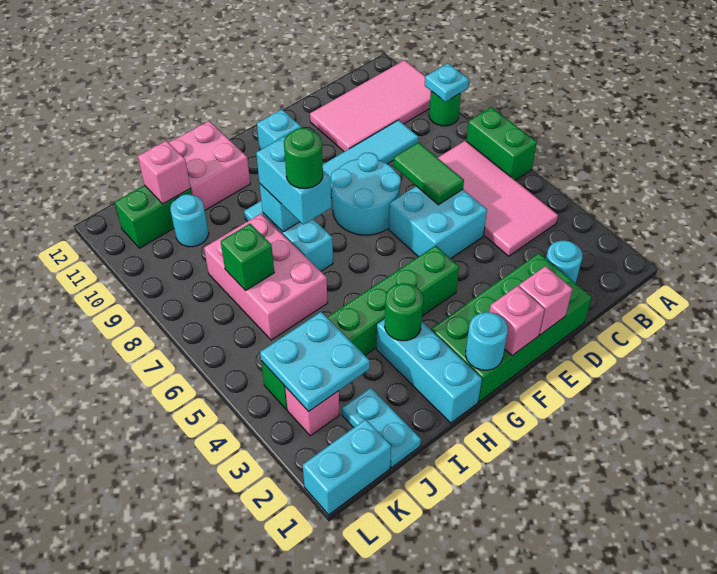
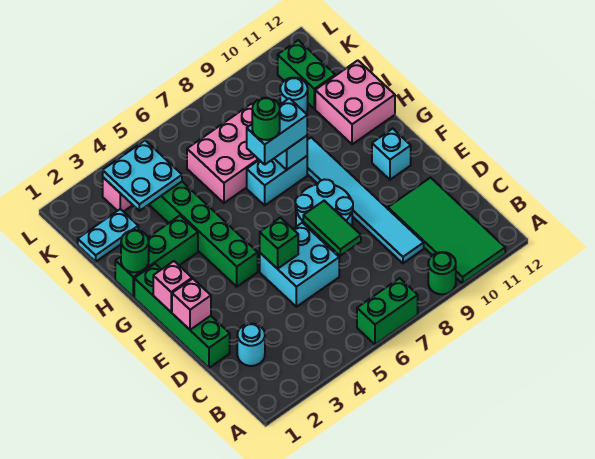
cyan plate A9 level 2 -> none
pink tile A10:D11 level 1 -> green tile A10:D11 level 1
pink tile B4:C7 level 1 -> none
green brick D1:G2 level 1 -> green brick D1:G1 level 1
green tile D6:D7 level 2 -> green tile D7:E7 level 2
cyan round brick G1 level 2 -> none
cyan brick H1:H3 level 1 -> green brick H1:H3 level 1
green round brick H3 level 2 -> green round brick H1 level 2
green brick J7 level 2 -> green brick E5 level 2
pink brick J11 level 2 -> none
cyan brick K1:L1 level 1 -> none

